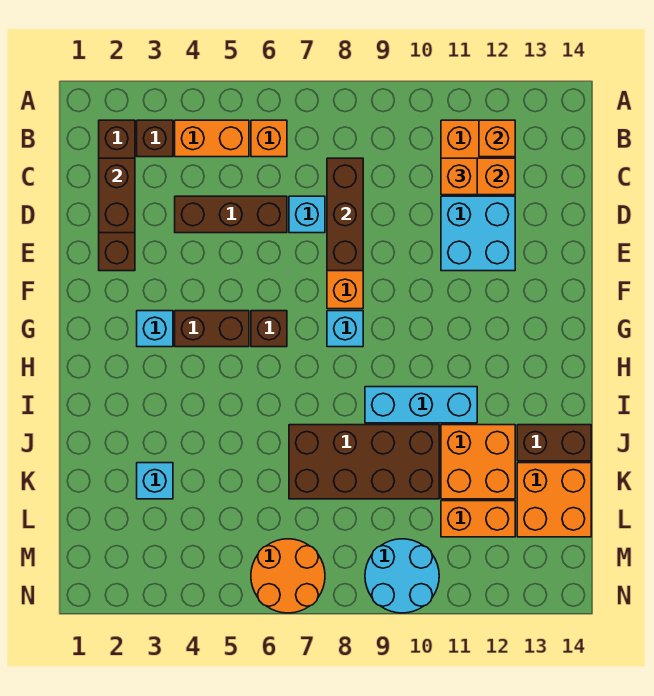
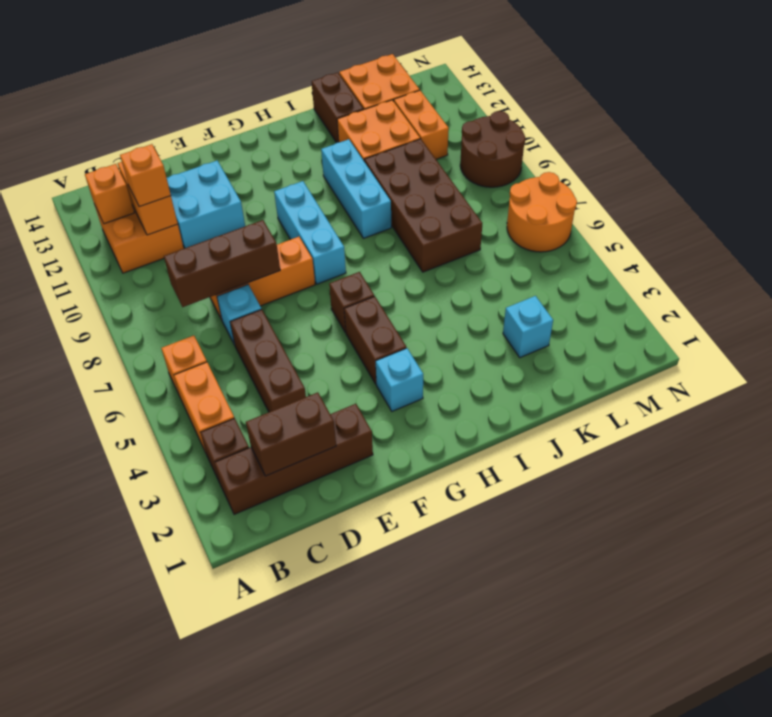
cyan brick G8 level 1 -> cyan brick G8:G10 level 1
cyan round brick M9:N10 level 1 -> brown round brick M9:N10 level 1

